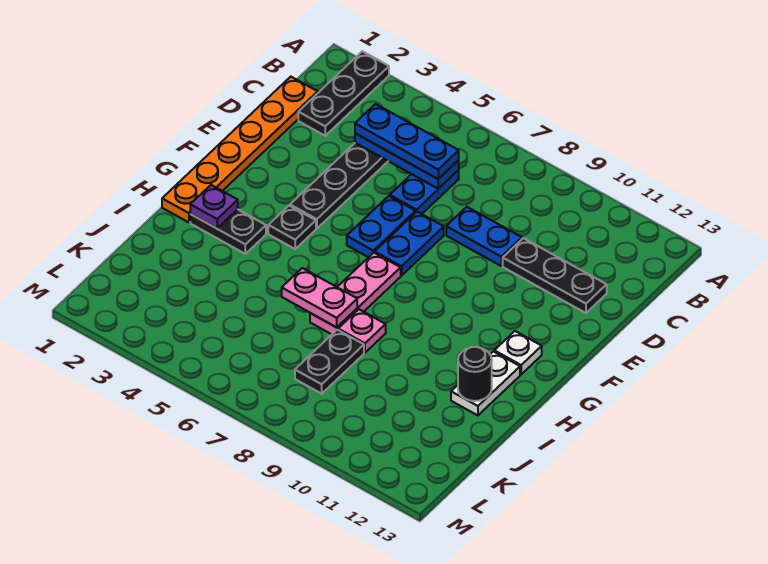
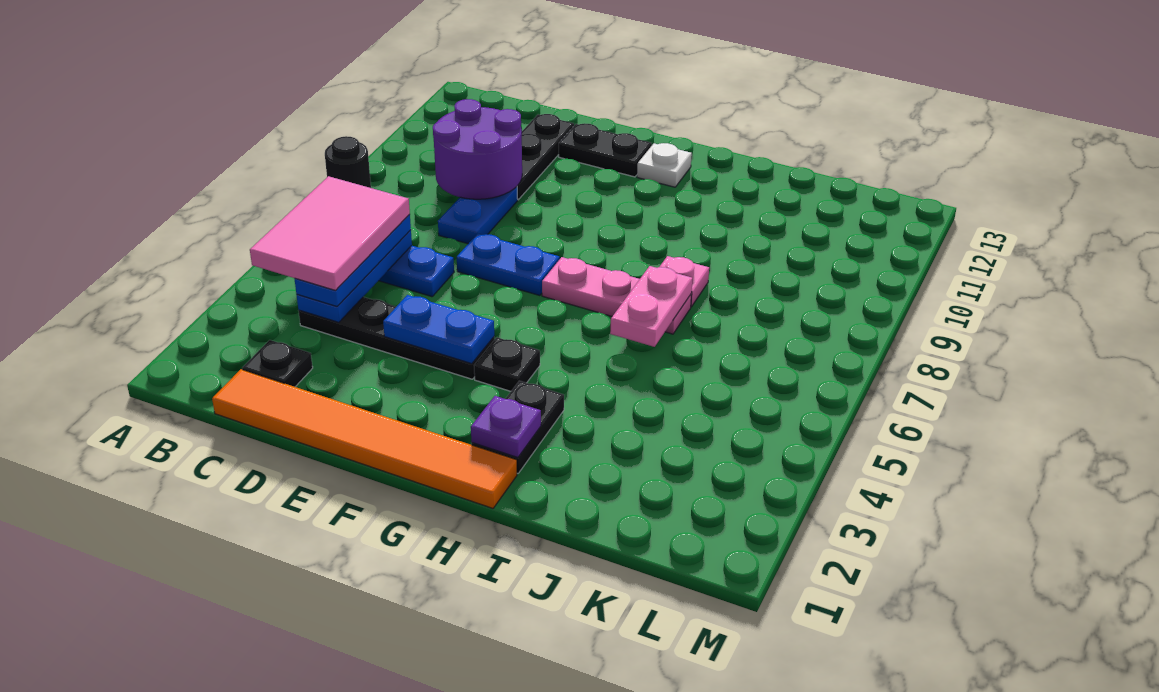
black plate A2:C2 level 1 -> black plate C2 level 1
none -> pink tile B4:C6 level 4
orange plate C1:H1 level 1 -> orange tile C1:H1 level 1
none -> purple round brick C9:D10 level 2
blue plate E6:F6 level 1 -> blue plate E4:F4 level 2
white plate H12:I12 level 1 -> none
black round brick I12 level 2 -> black round brick A8 level 1
black plate J8:K8 level 1 -> black plate E12:F12 level 1

